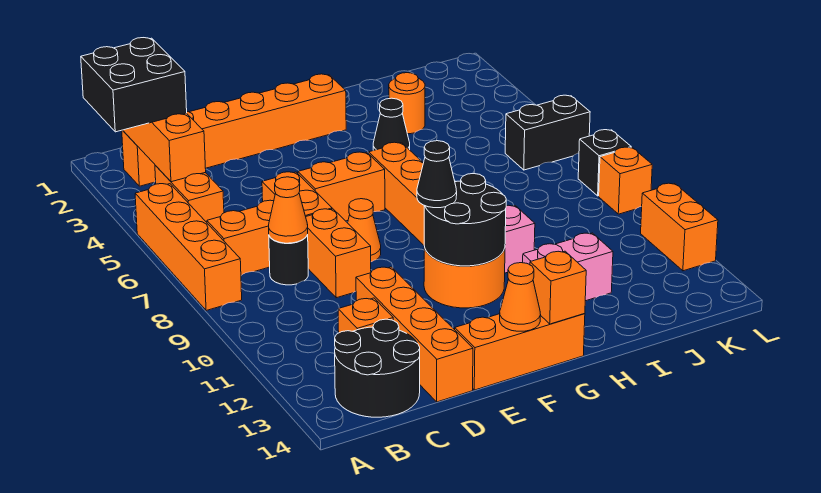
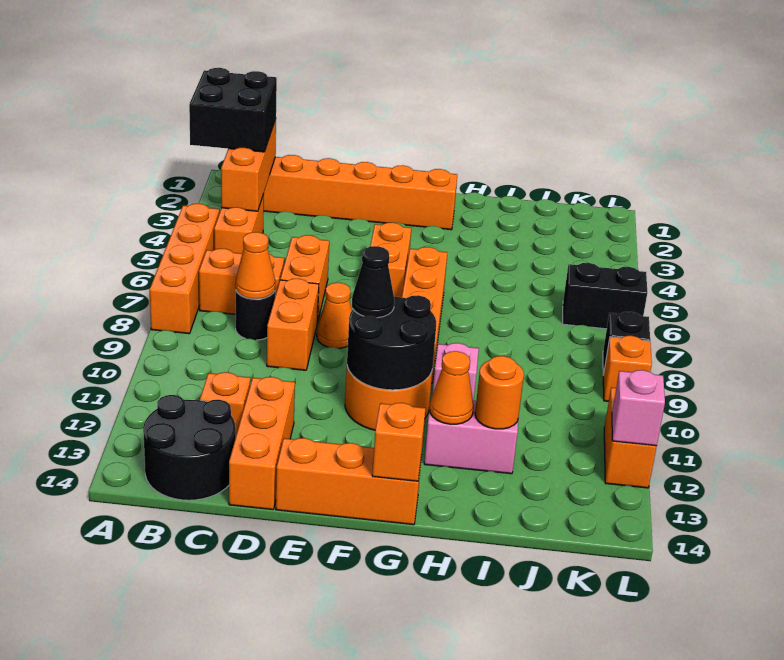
orange brick D11:D14 level 1 -> orange brick D12:D14 level 1
orange brick E6:F6 level 1 -> orange brick F5:F6 level 1
orange cone F14 level 2 -> orange cone H12 level 2
black cone H4 level 1 -> none
orange round brick I3 level 1 -> orange round brick I12 level 2
none -> pink brick L12 level 2

